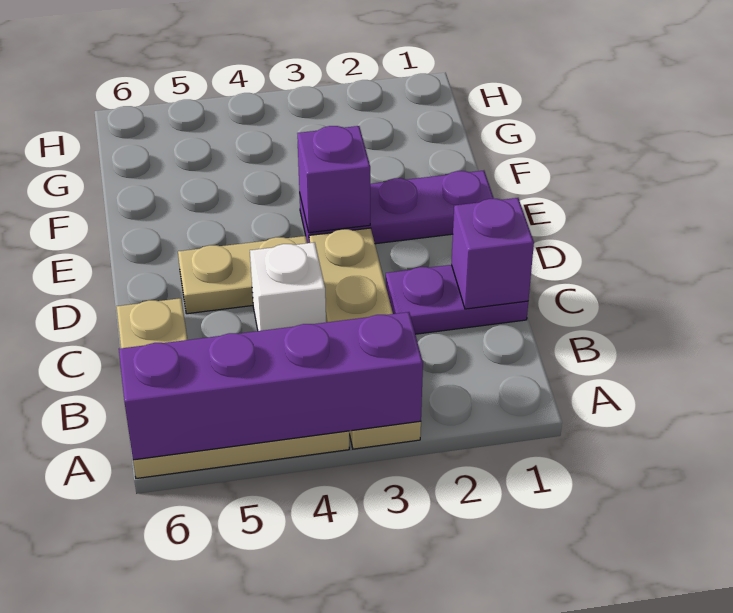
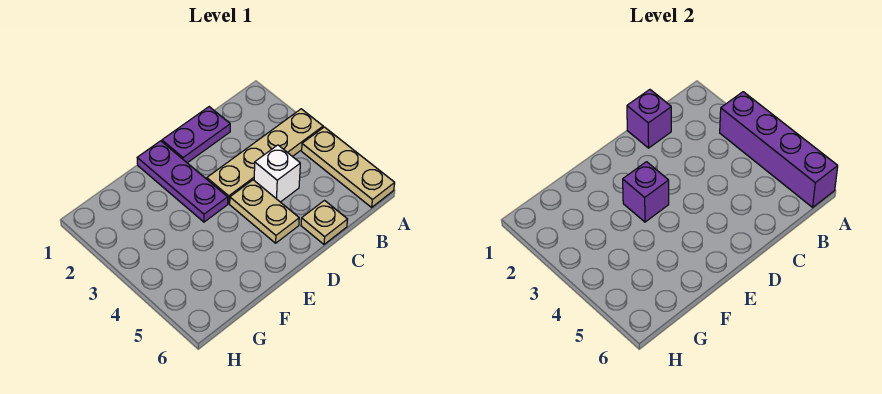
purple plate C1:C2 level 1 -> purple plate C1:D1 level 1

